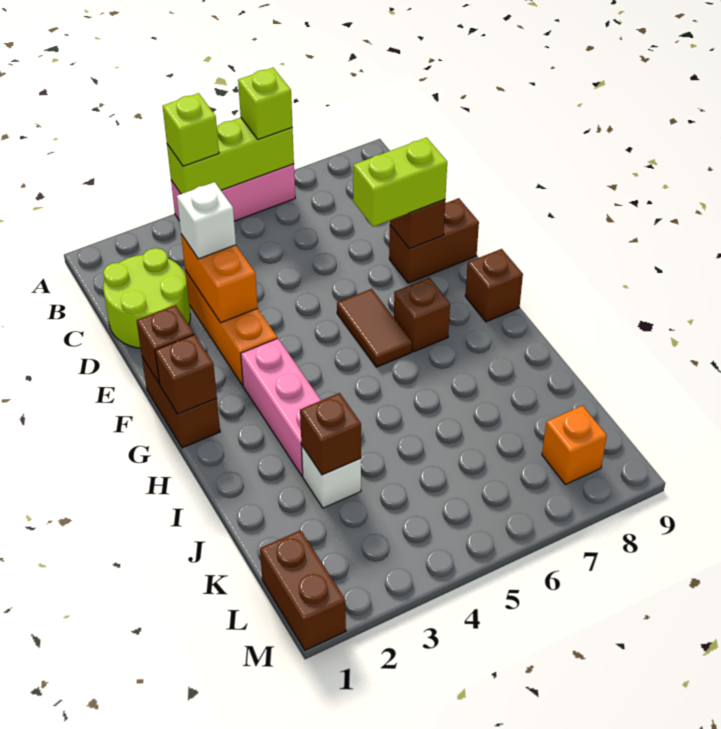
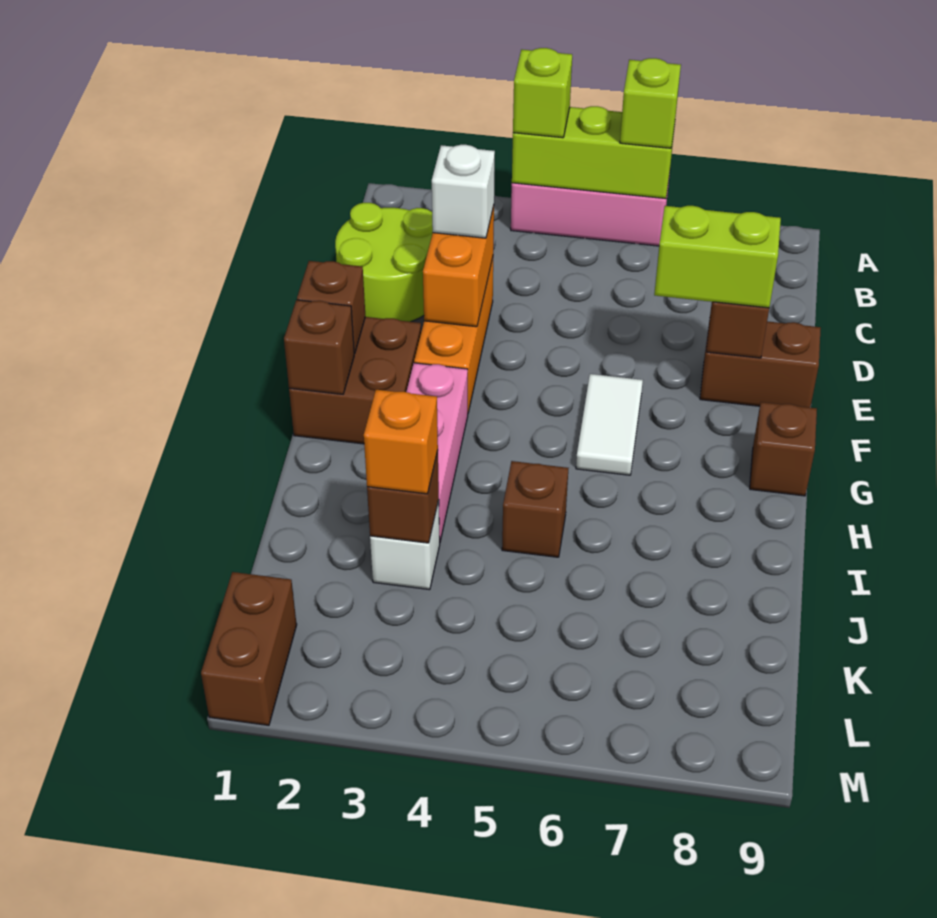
brown brick F1:G1 level 1 -> brown brick F1:G2 level 1
brown tile F6:G6 level 1 -> white tile F6:G6 level 1
brown brick G7 level 1 -> brown brick I5 level 1
orange brick L8 level 1 -> orange brick J3 level 3

